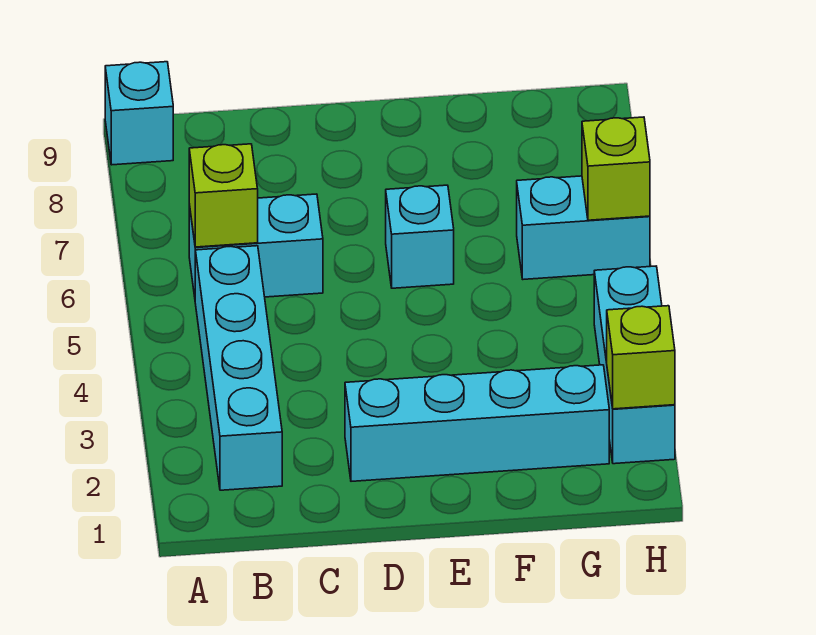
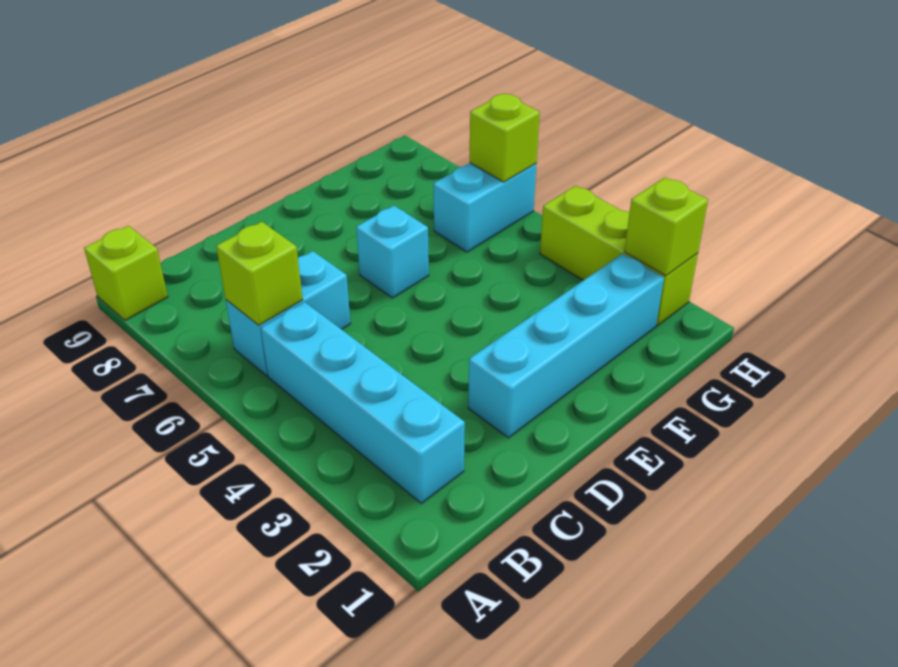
cyan brick A9 level 1 -> lime brick A9 level 1
cyan brick H2:H4 level 1 -> lime brick H2:H4 level 1

